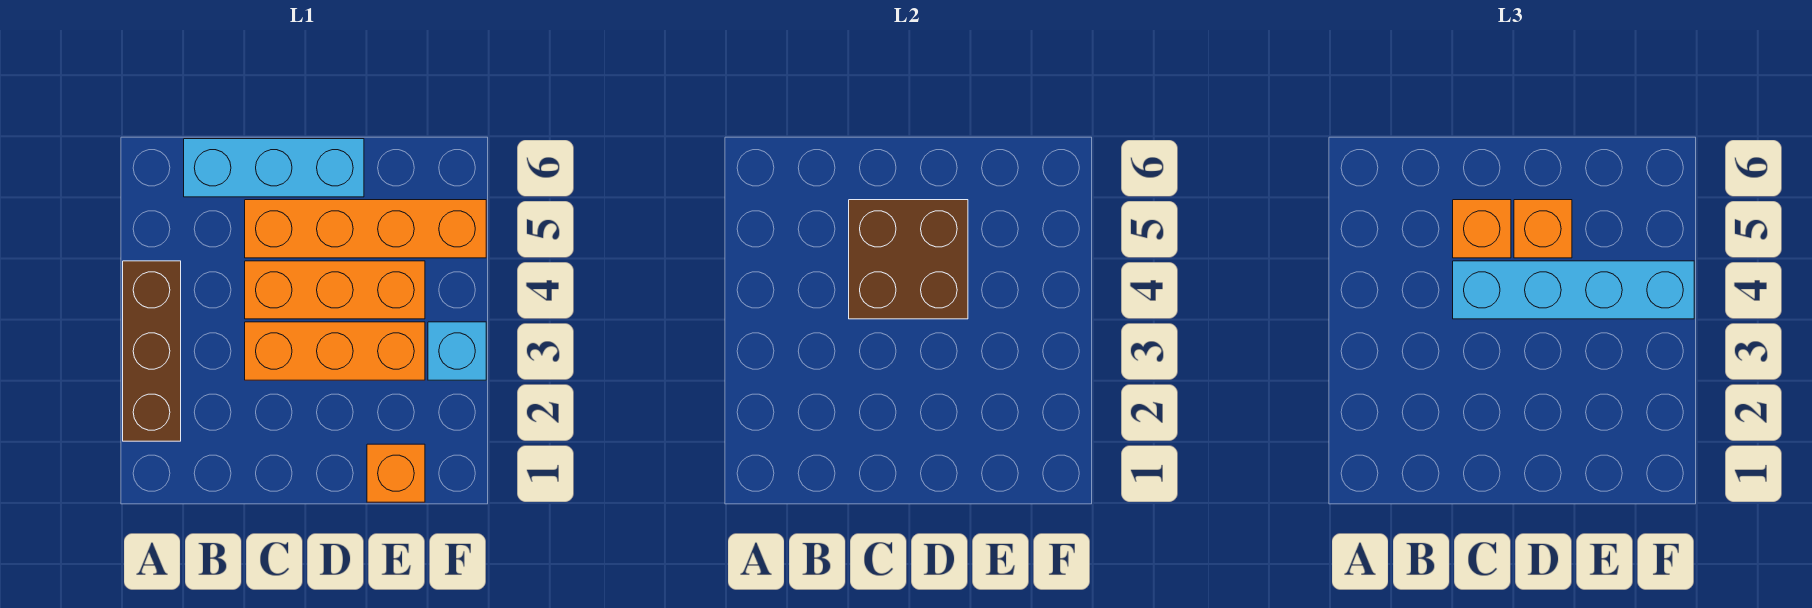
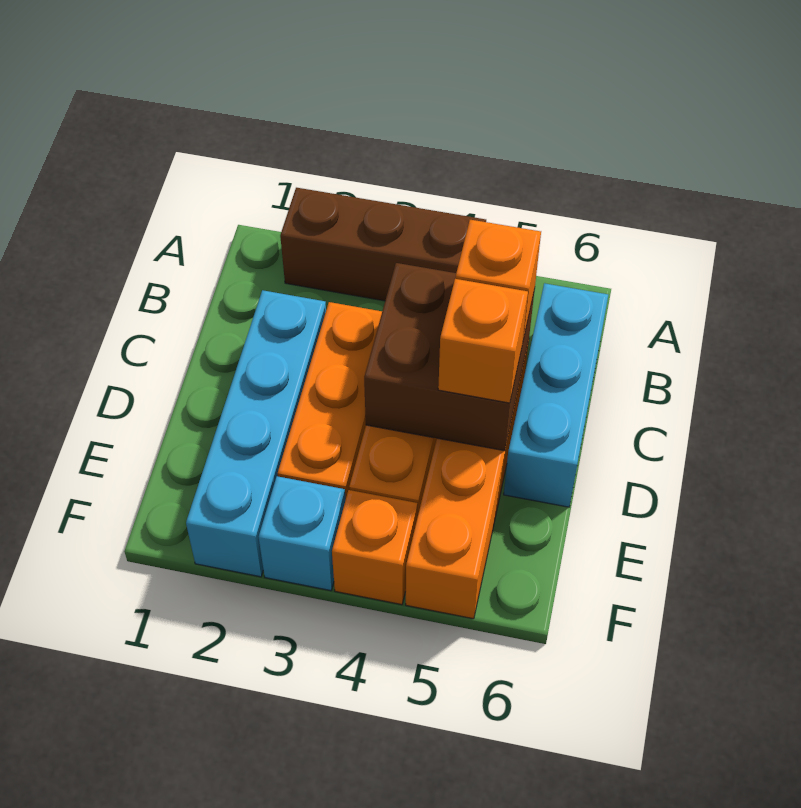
cyan brick C4:F4 level 3 -> cyan brick C2:F2 level 1
orange brick E1 level 1 -> orange brick F4 level 1

